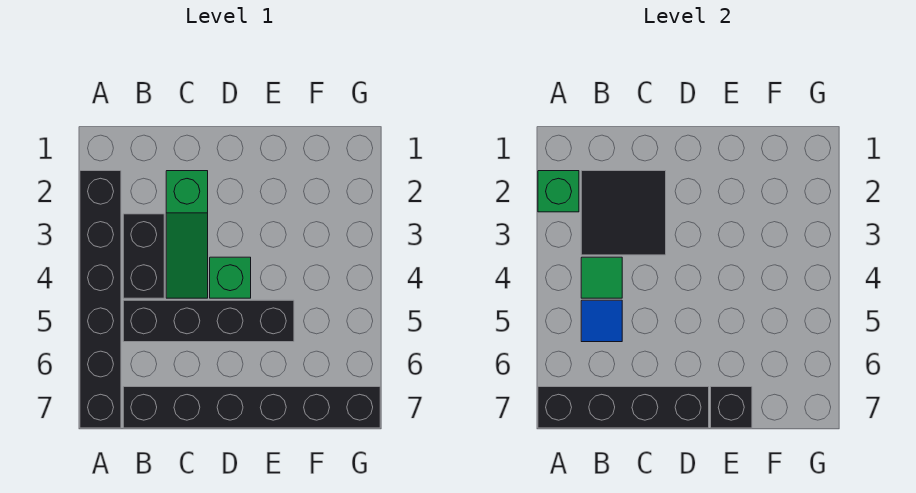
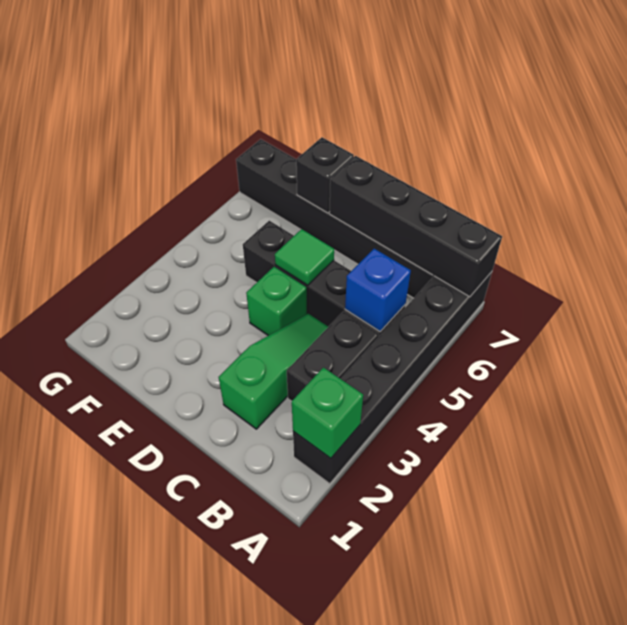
black tile B2:C3 level 2 -> none
green tile B4 level 2 -> green tile D5 level 2
blue tile B5 level 2 -> blue brick B5 level 2

